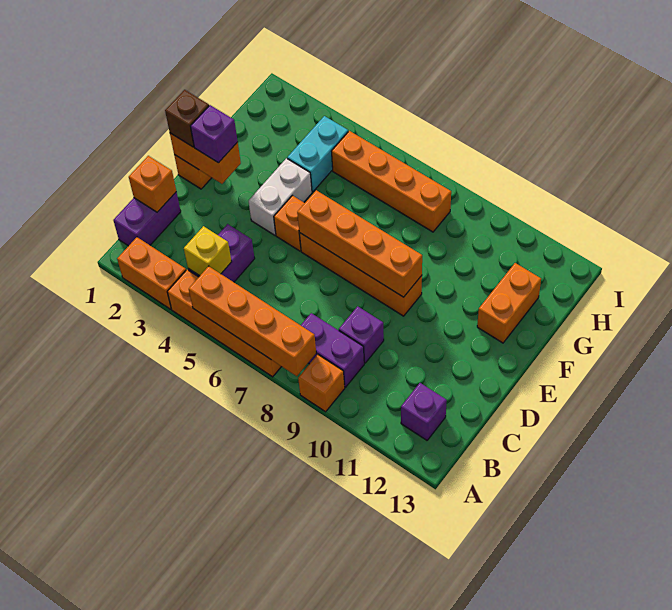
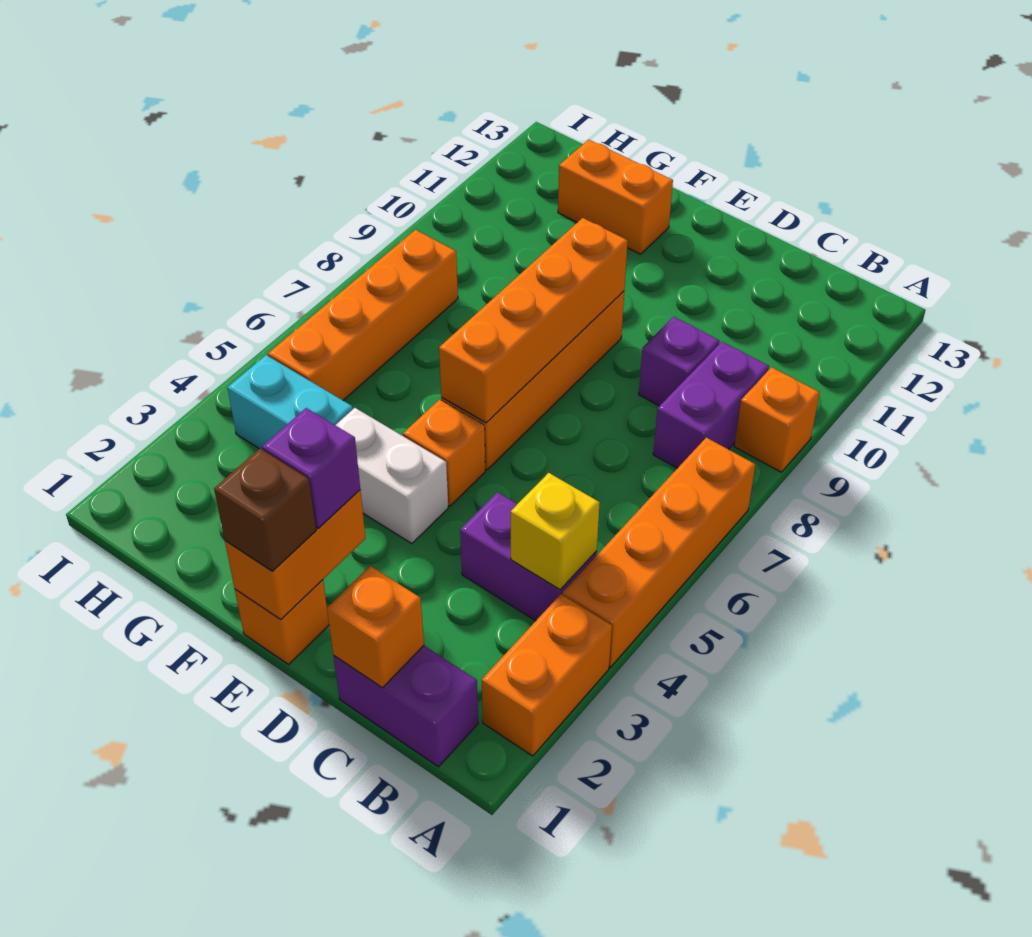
orange brick A5:A8 level 2 -> none
purple brick B12 level 1 -> none

